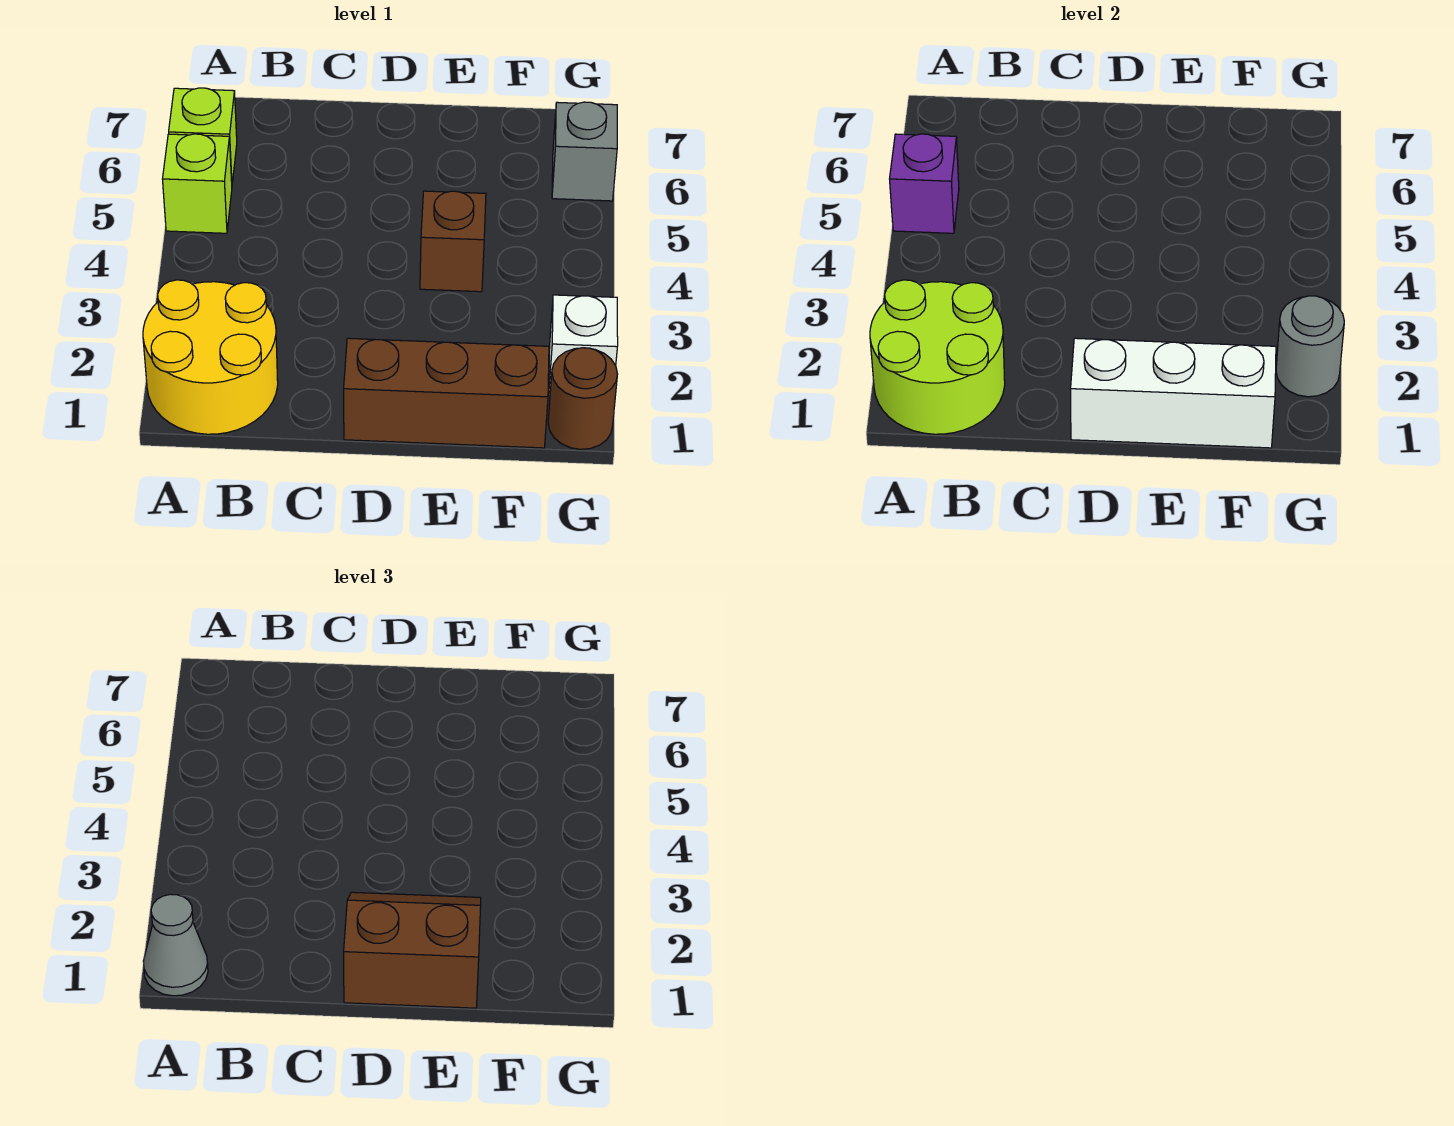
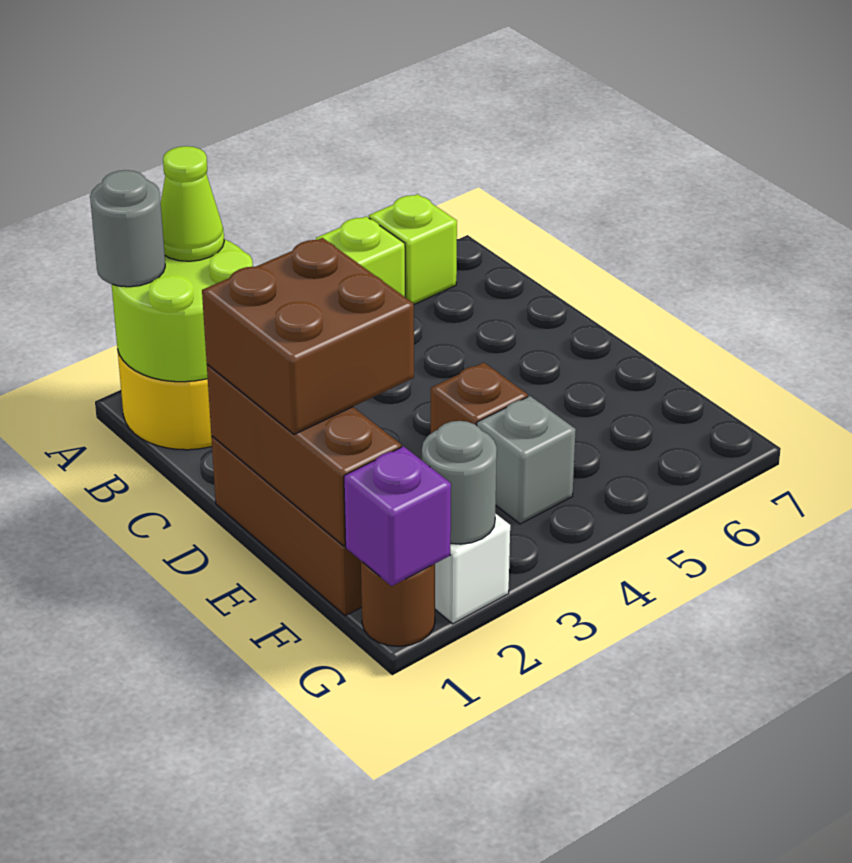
grey cone A1 level 3 -> grey round brick A1 level 3
none -> lime cone A2 level 3
purple brick A5 level 2 -> purple brick G1 level 2
white brick D1:F1 level 2 -> brown brick D1:F1 level 2
brown slope D1:E2 level 3 top 1 -> brown brick D1:E2 level 3
grey brick G6 level 1 -> grey brick F4 level 1

